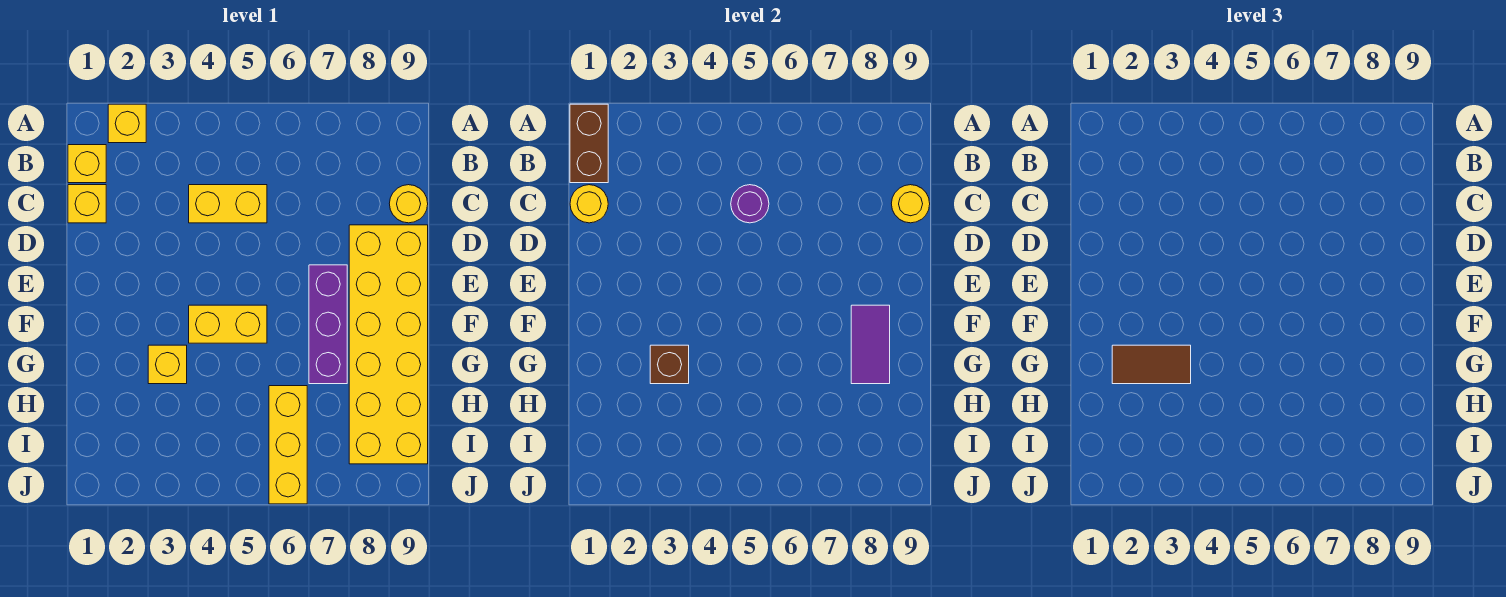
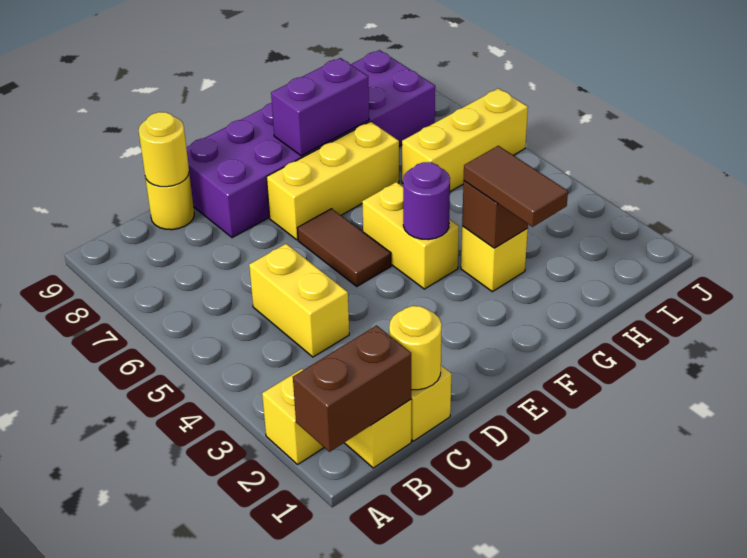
purple round brick C5 level 2 -> purple round brick F4 level 2
yellow brick D8:I9 level 1 -> purple brick D8:I9 level 1
none -> brown tile E5:E6 level 1
purple brick E7:G7 level 1 -> yellow brick E7:G7 level 1
purple tile F8:G8 level 2 -> purple brick F8:G8 level 2

